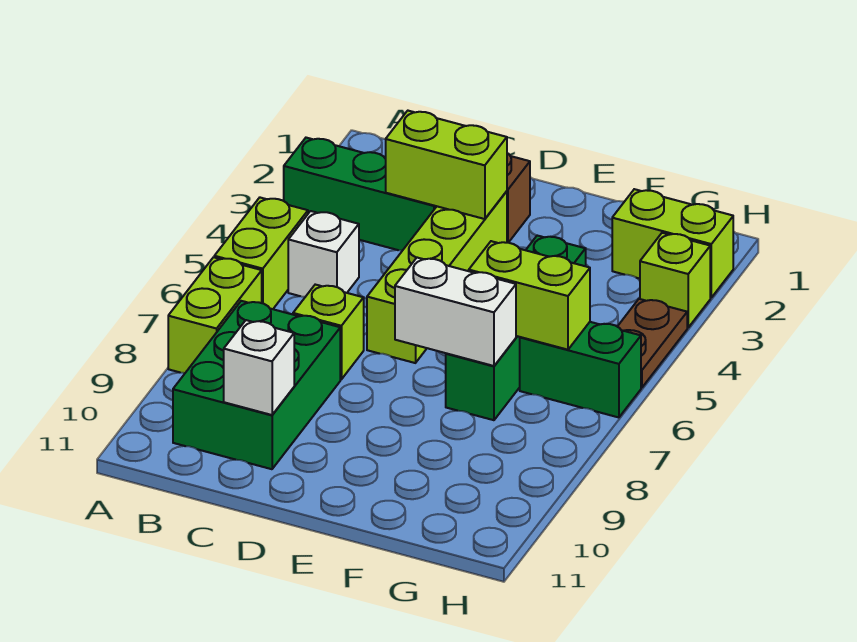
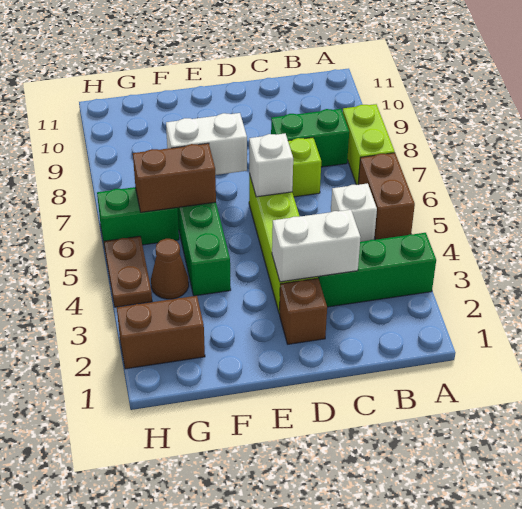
lime brick A5:A6 level 1 -> brown brick A5:A6 level 1
green brick B8:C10 level 1 -> green brick B8:C8 level 1
lime brick C3:D3 level 2 -> white brick C3:D3 level 2
white brick C10 level 2 -> white brick D6 level 2
lime brick F6:G6 level 2 -> brown brick F6:G6 level 2
lime brick G2:H2 level 1 -> brown brick G2:H2 level 1
none -> brown cone G4 level 1
lime brick H3 level 1 -> none

